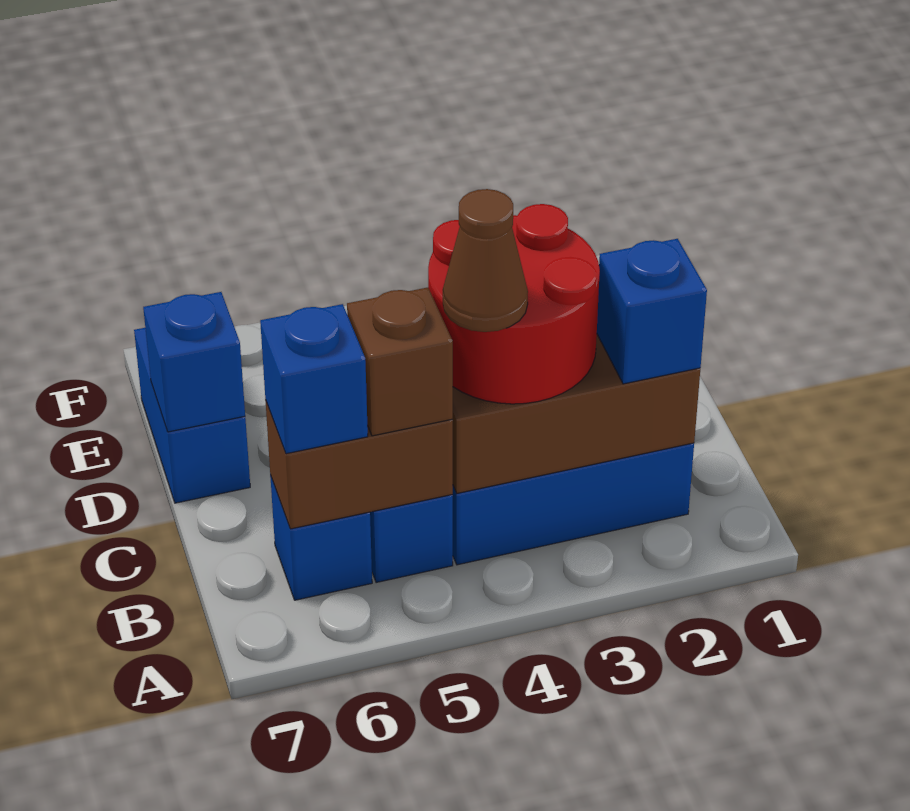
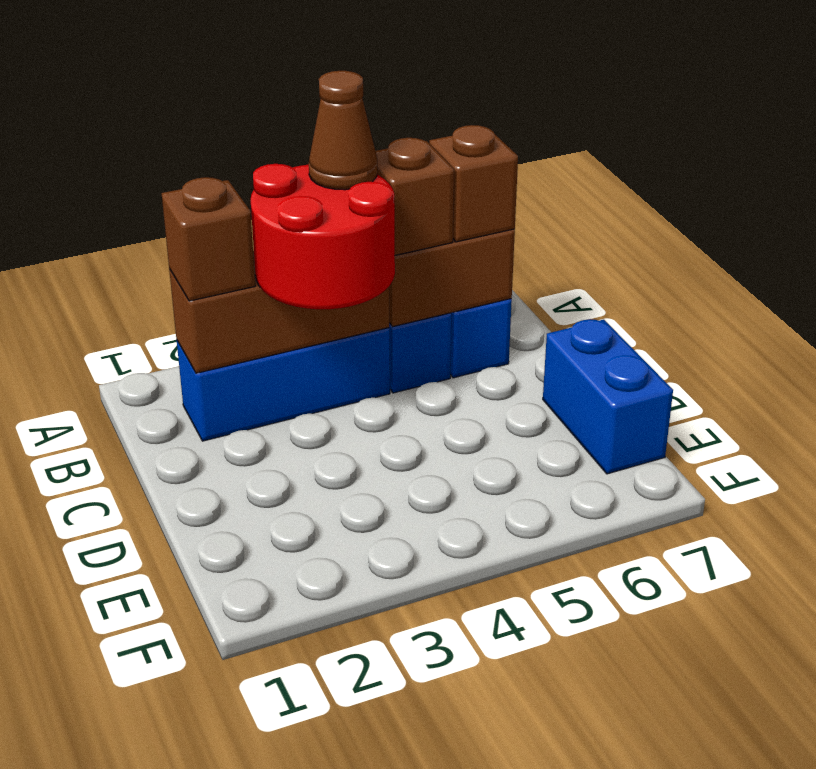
blue brick B2 level 3 -> brown brick B2 level 3
blue brick B6 level 3 -> brown brick B6 level 3
blue brick D7 level 2 -> none

